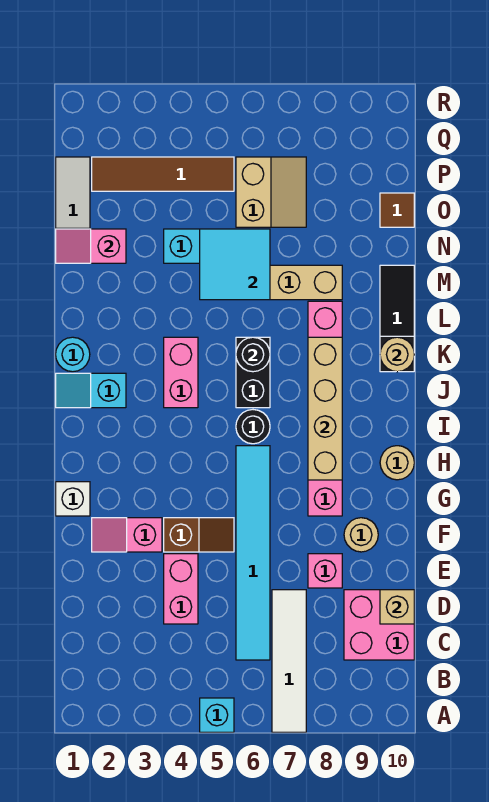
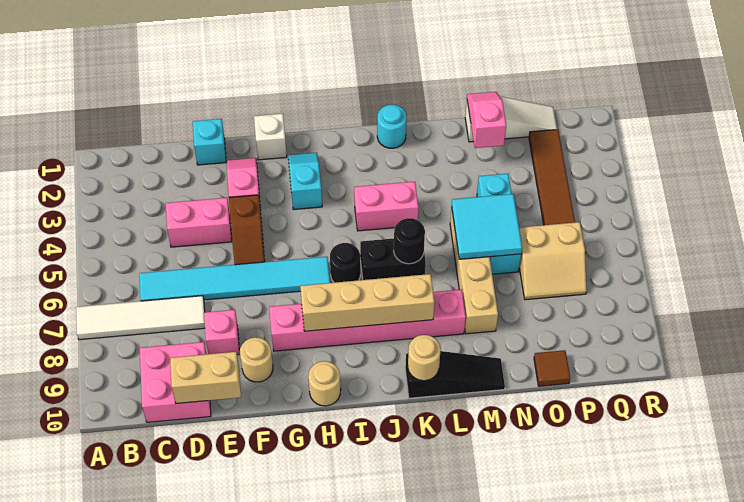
cyan brick A5 level 1 -> cyan brick E1 level 1
tan brick D10 level 2 -> tan brick D10:E10 level 2
cyan slope J1:J2 level 1 top 2 -> cyan slope H2:H3 level 1 top 3

